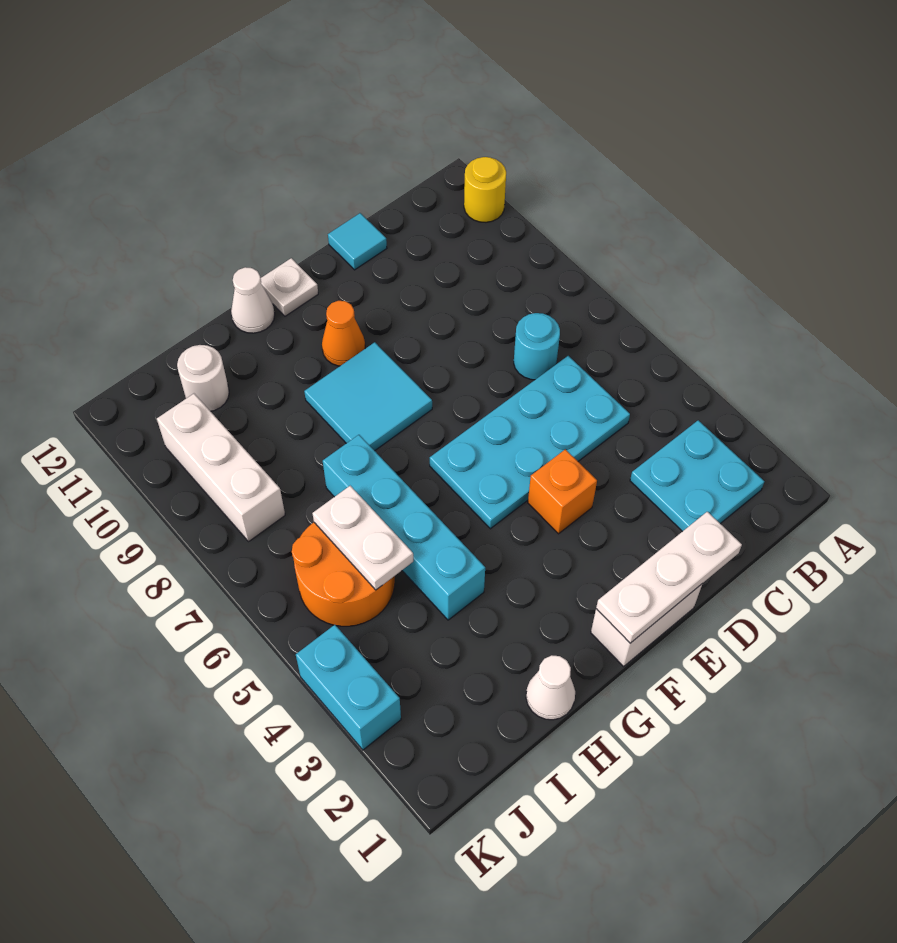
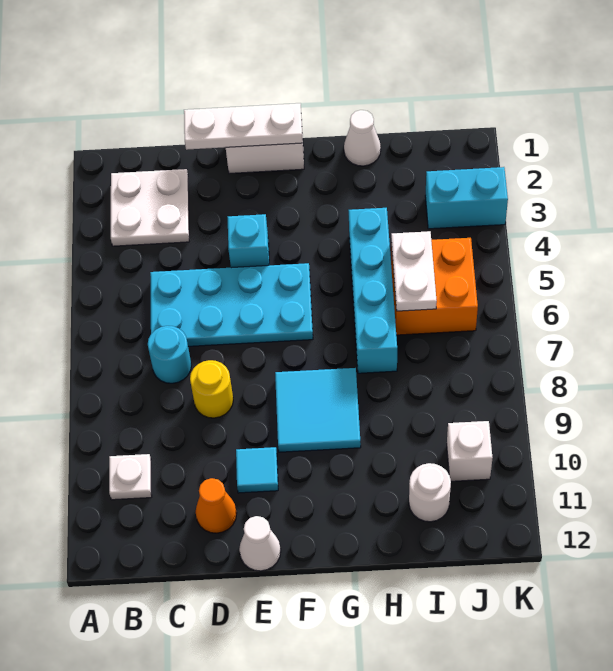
yellow round brick A11 level 1 -> yellow round brick D8 level 1
cyan plate B2:C3 level 1 -> white plate B2:C3 level 1
cyan tile D12 level 1 -> cyan tile E10 level 1
orange brick E4 level 1 -> cyan brick E4 level 1
orange cone F10 level 1 -> orange cone D11 level 1
white plate F12 level 1 -> white plate B10 level 1
white cone G12 level 1 -> white cone E12 level 1
orange round brick I5:J6 level 1 -> orange brick I5:J6 level 1
white brick J8:J10 level 1 -> white brick J10 level 1
cyan brick K3:K4 level 1 -> cyan brick J3:K3 level 1

